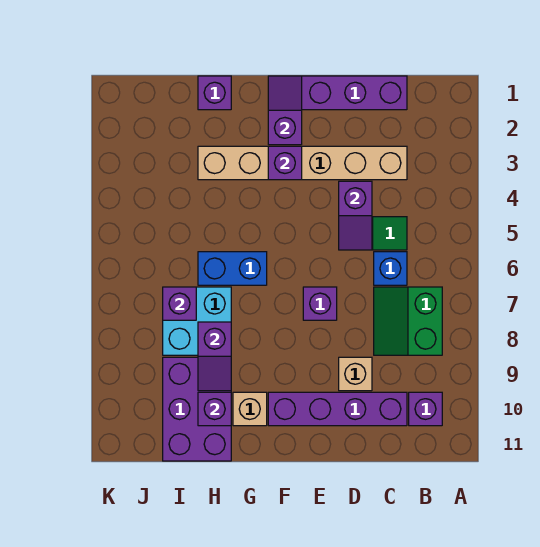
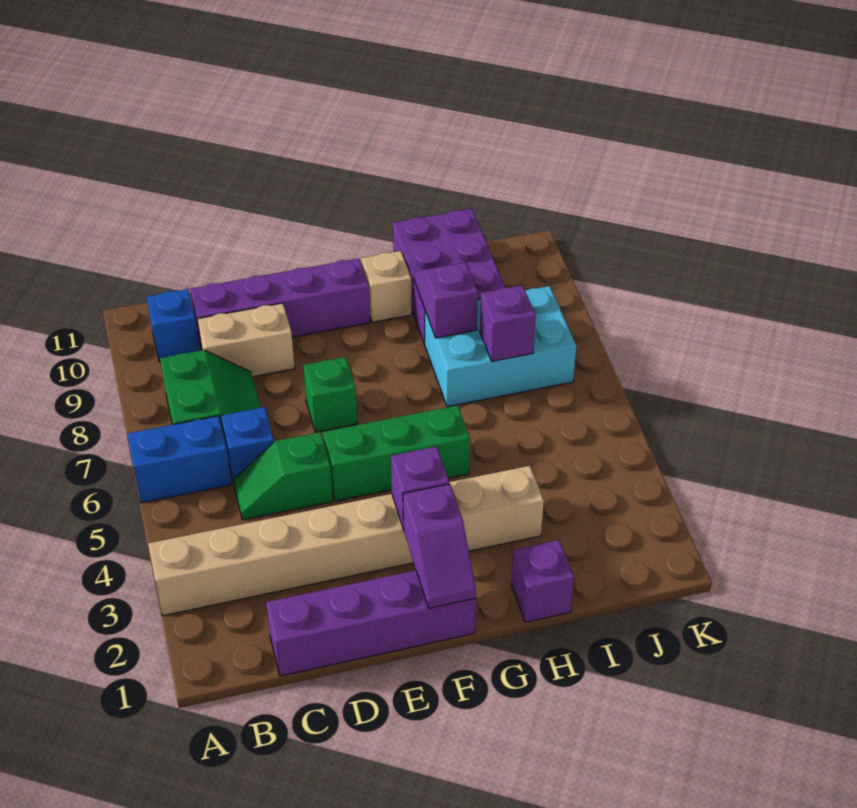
purple brick B10 level 1 -> blue brick B10 level 1
tan brick C3:H3 level 1 -> tan brick A3:H3 level 1
purple slope D4:D5 level 2 top 4 -> none
tan brick D9 level 1 -> tan brick C9:D9 level 1
none -> green brick E5:G5 level 1
purple brick E7 level 1 -> green brick E7 level 1
blue brick G6:H6 level 1 -> blue brick A6:B6 level 1
cyan brick H7:I8 level 1 -> cyan brick H7:J8 level 1
purple brick H10 level 2 -> none

